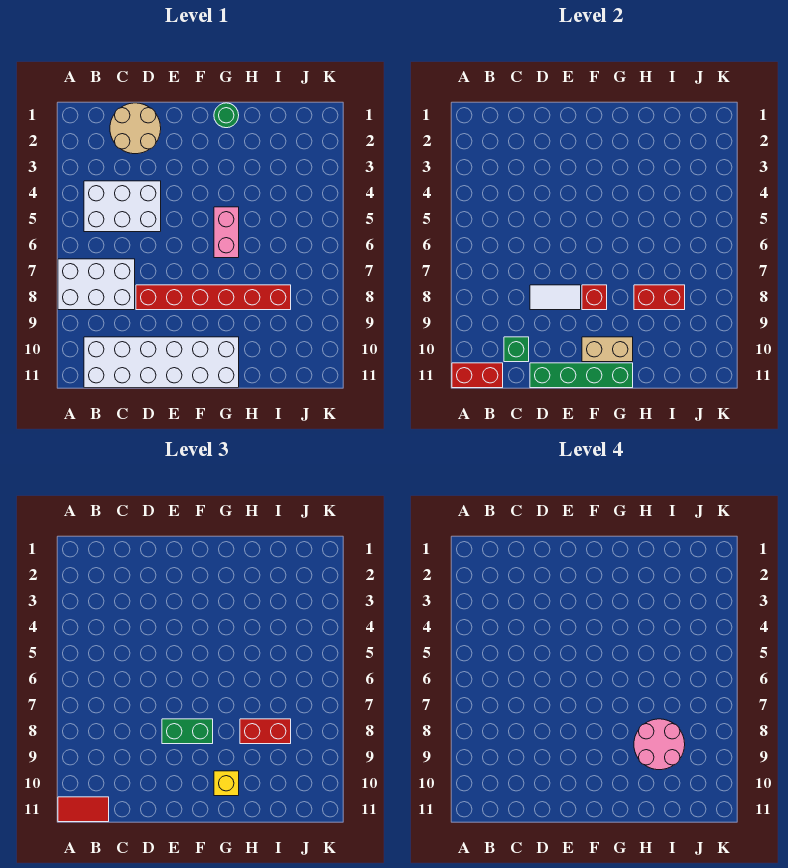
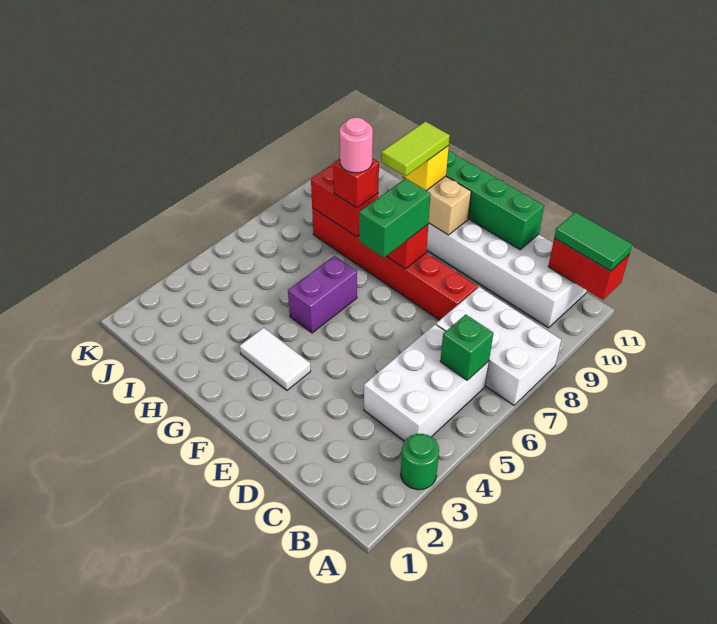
red tile A11:B11 level 3 -> green tile A11:B11 level 3
white brick B4:D5 level 1 -> white brick B4:C6 level 1
tan round brick C1:D2 level 1 -> none
green brick C10 level 2 -> green brick B6 level 2
white tile D8:E8 level 2 -> white tile F3:G3 level 1
green brick E8:F8 level 3 -> green brick F7:F8 level 3
green round brick G1 level 1 -> green round brick A3 level 1
pink brick G5:G6 level 1 -> purple brick G5:G6 level 1
none -> lime tile G9:G10 level 4
red brick H8:I8 level 3 -> red brick H8 level 3
pink round brick H8:I9 level 4 -> pink round brick H8 level 4

